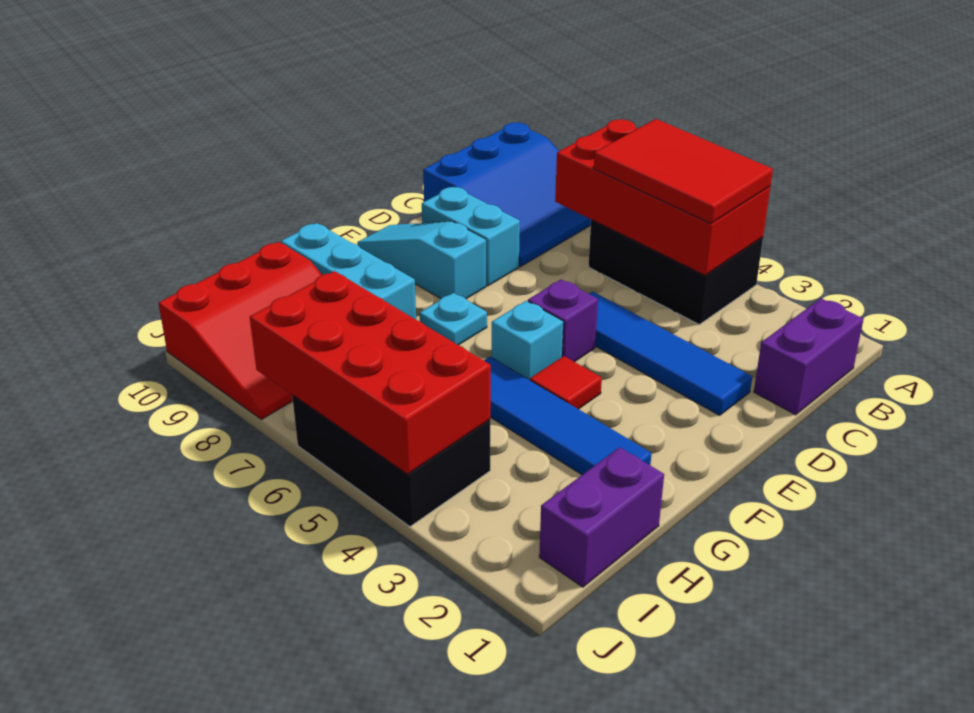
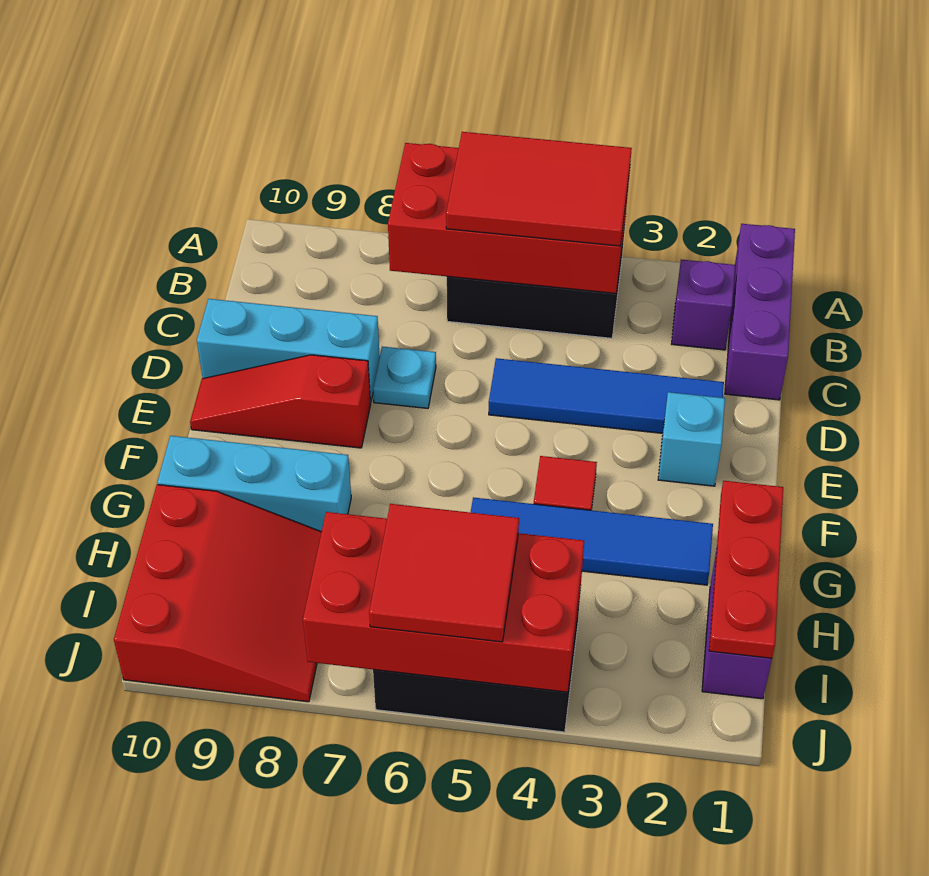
blue slope A8:C10 level 1 top 10 -> none
purple brick B1:C1 level 1 -> purple brick A1:C1 level 1
cyan brick D8:D9 level 1 -> cyan brick D8:D10 level 1
purple brick E5 level 1 -> purple brick B2 level 1
cyan slope E8:E10 level 1 top 8 -> red slope E8:E10 level 1 top 8
cyan brick F5 level 1 -> cyan brick E2 level 1
cyan plate F7 level 1 -> cyan plate D7 level 1
none -> red plate G1:I1 level 2
none -> red tile I5:J6 level 3

